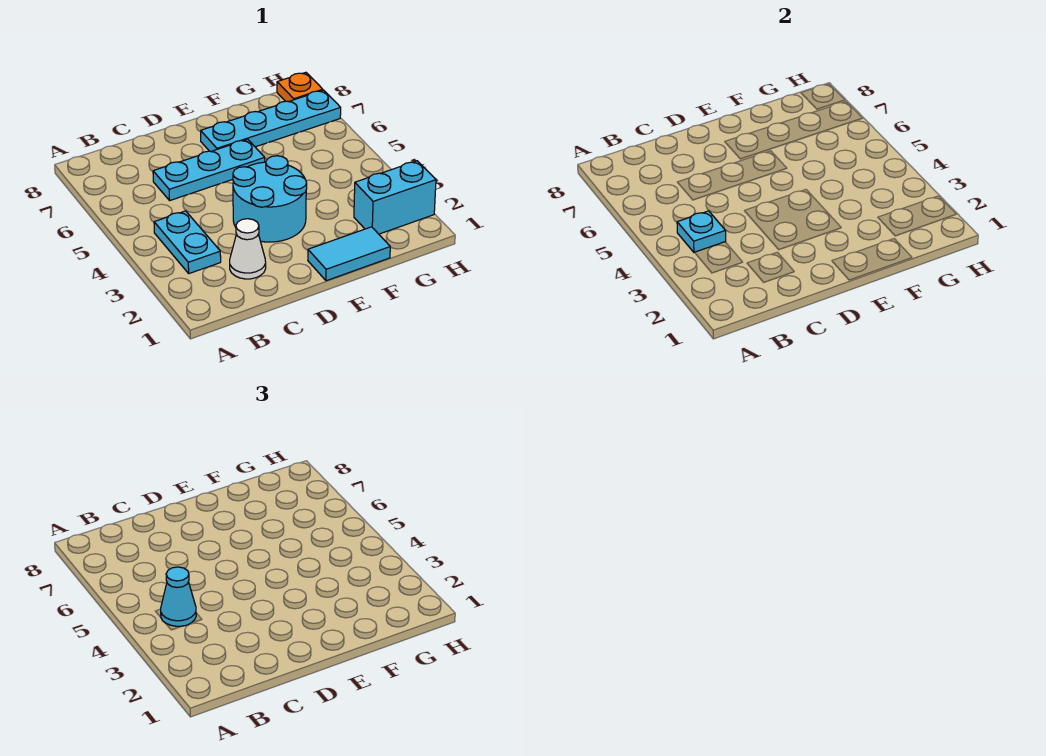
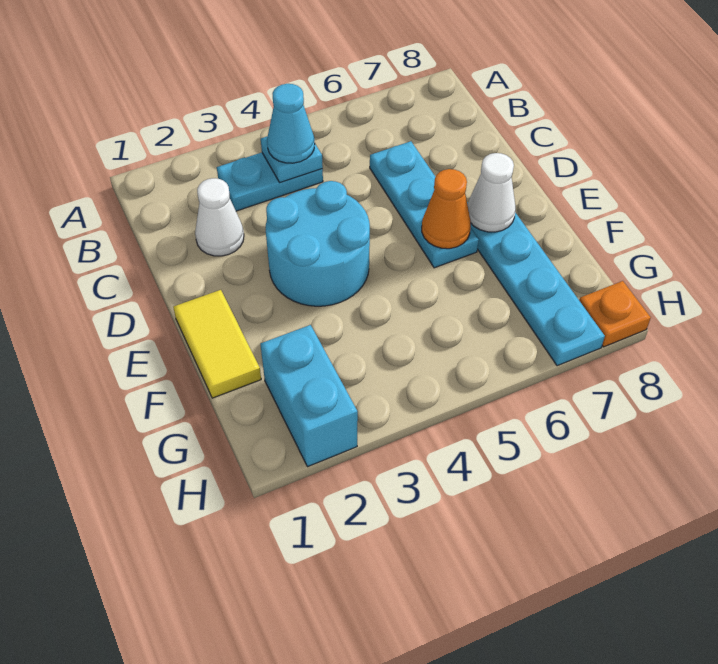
cyan tile E1:F1 level 1 -> yellow tile E1:F1 level 1
none -> orange cone E6 level 2
none -> white cone E7 level 2

